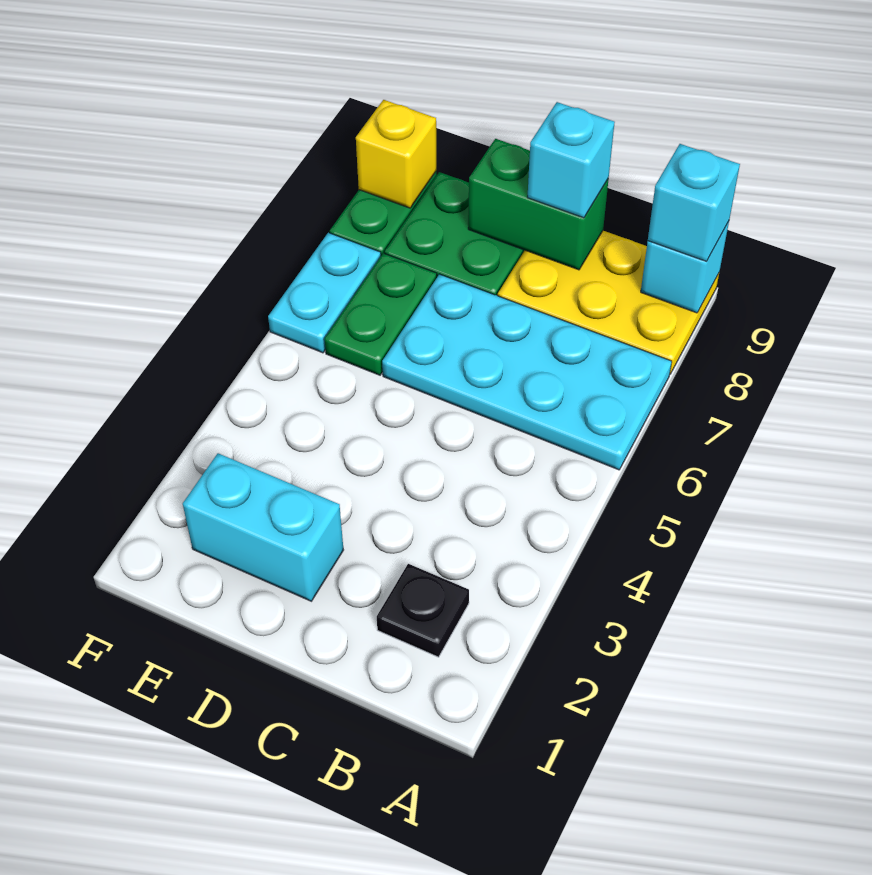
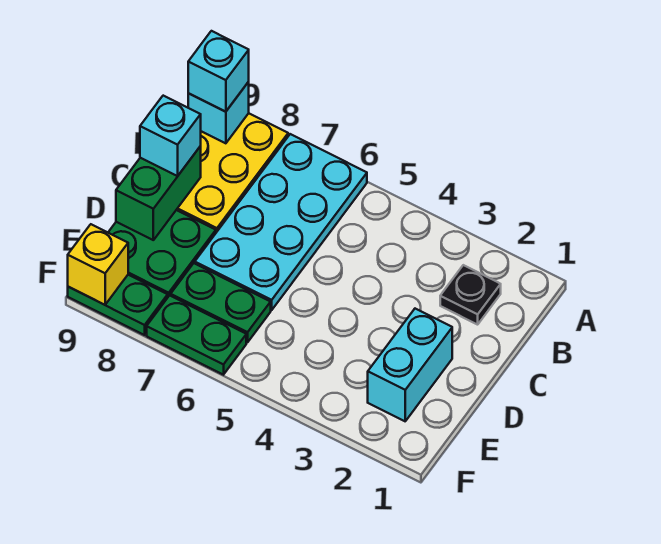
cyan plate F6:F7 level 1 -> green plate F6:F7 level 1

